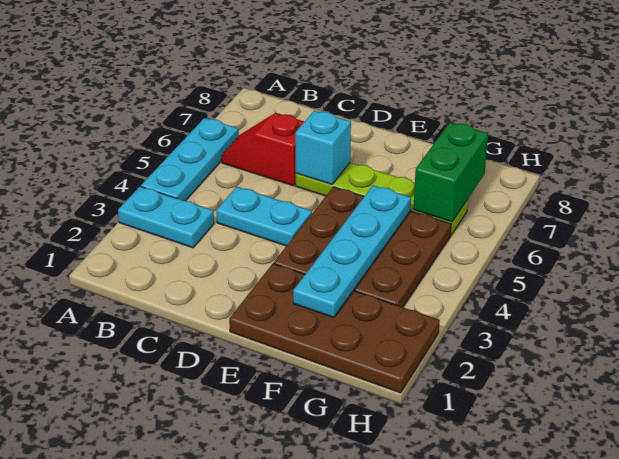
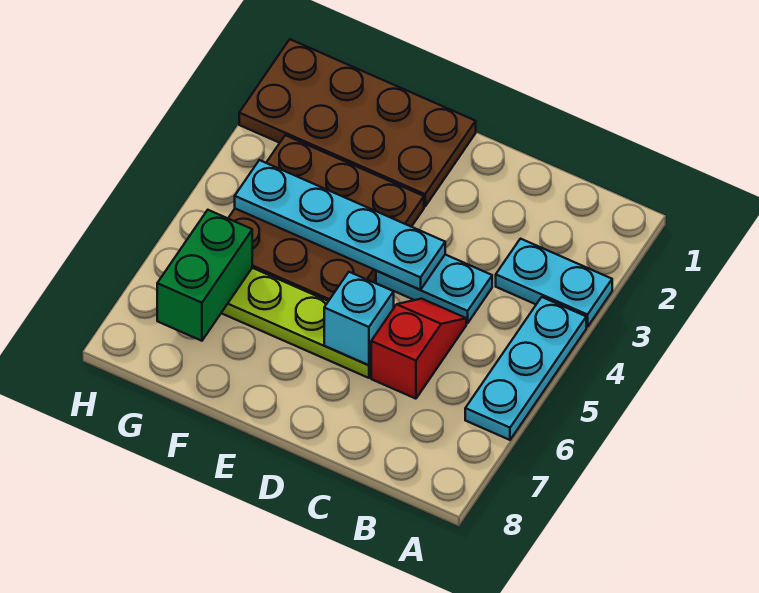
red slope B6:C6 level 1 top C -> red slope C5:C6 level 1 top 6
cyan plate F2:F5 level 2 -> cyan plate D4:G4 level 2

